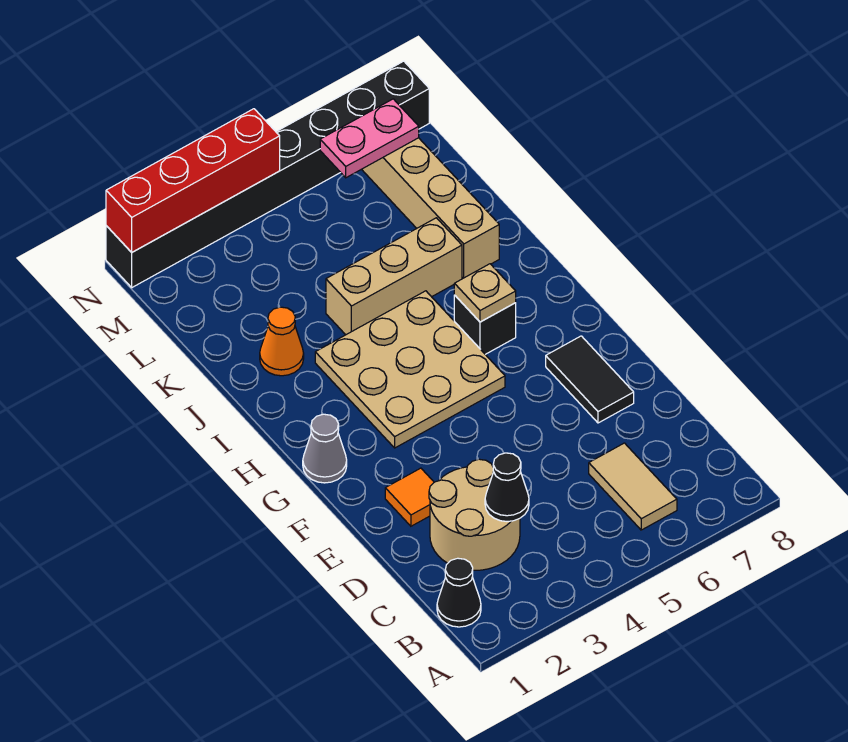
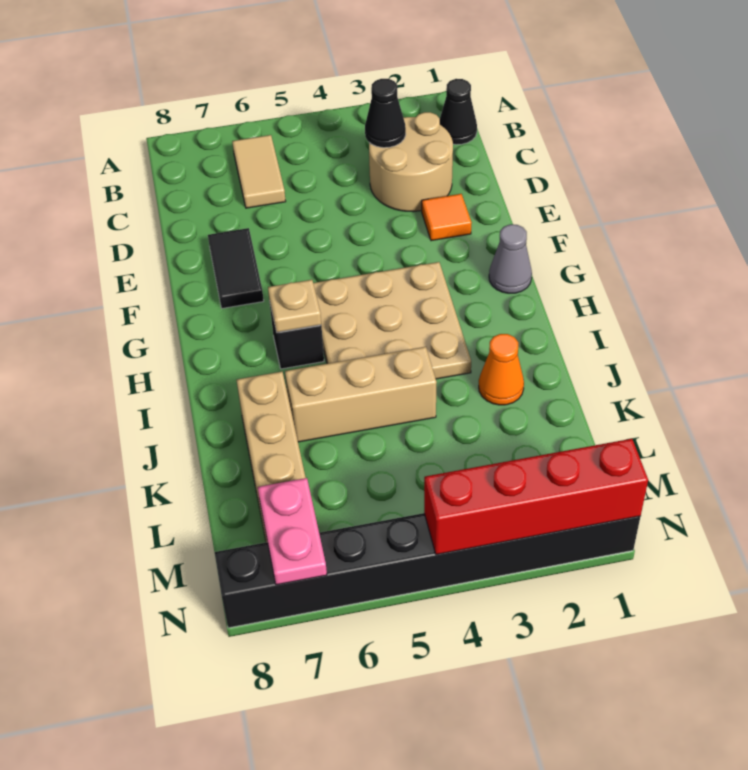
pink plate M6:M7 level 2 -> pink plate M7:N7 level 2

